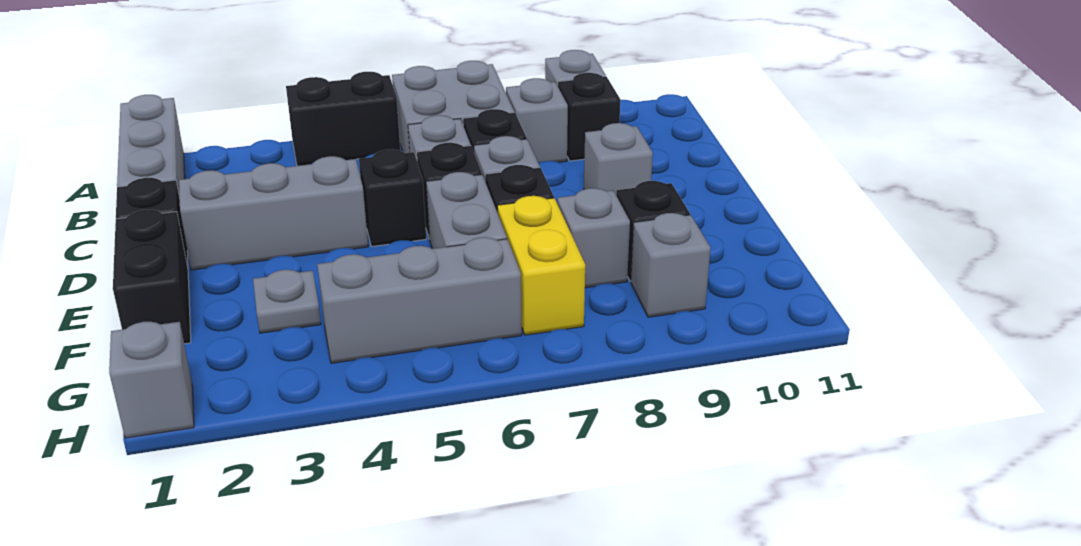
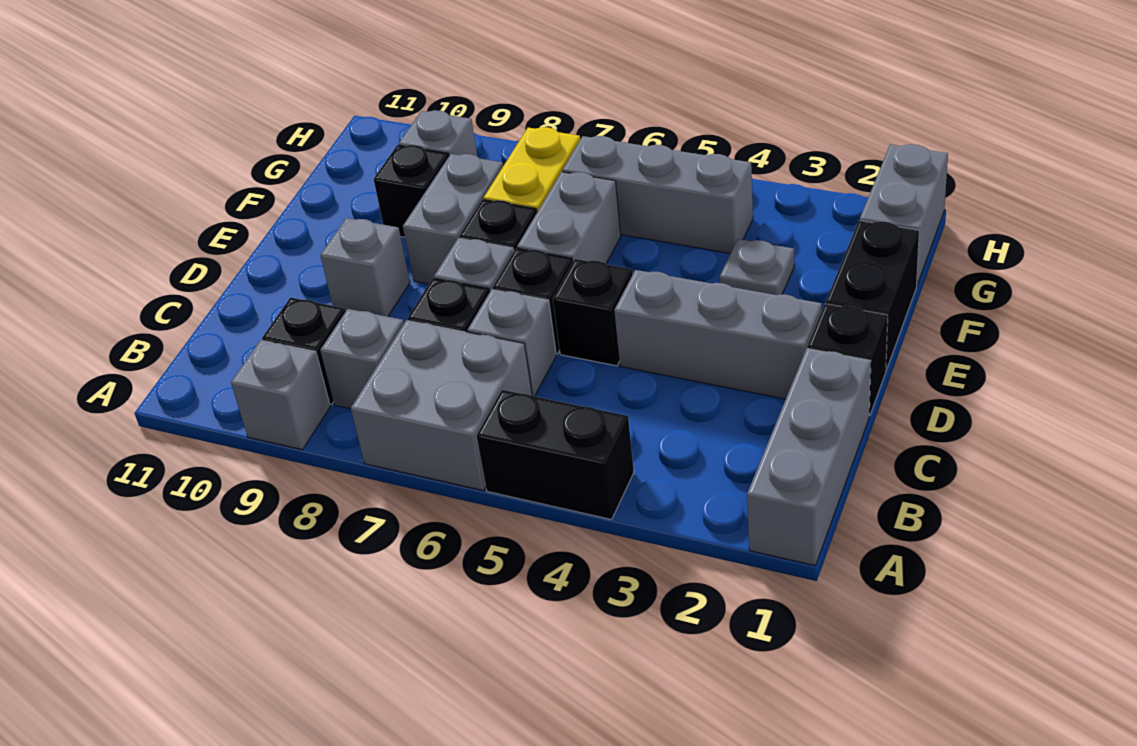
grey brick F8 level 1 -> grey brick E8:F8 level 1
grey brick H1 level 1 -> grey brick G1:H1 level 1

